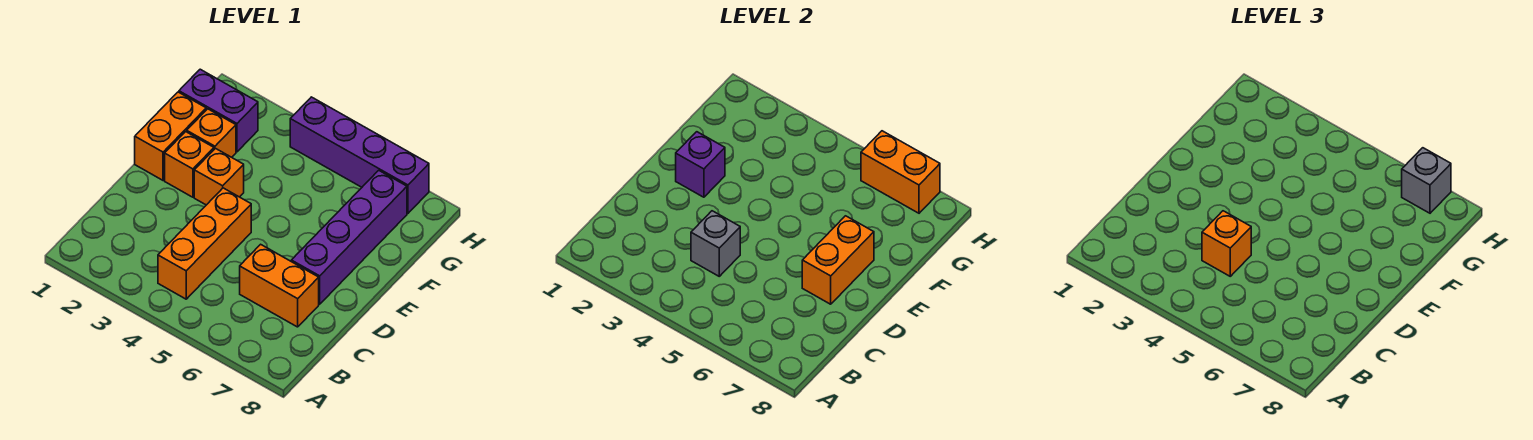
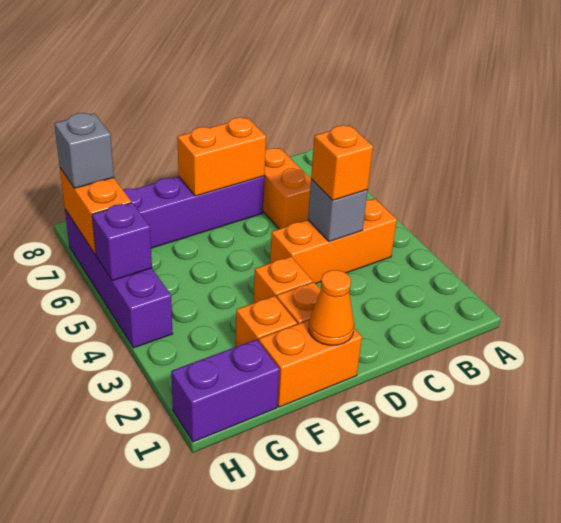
none -> orange cone E1 level 2
purple brick E2 level 2 -> purple brick H5 level 2
purple brick G1:G2 level 1 -> purple brick G1:H1 level 1

